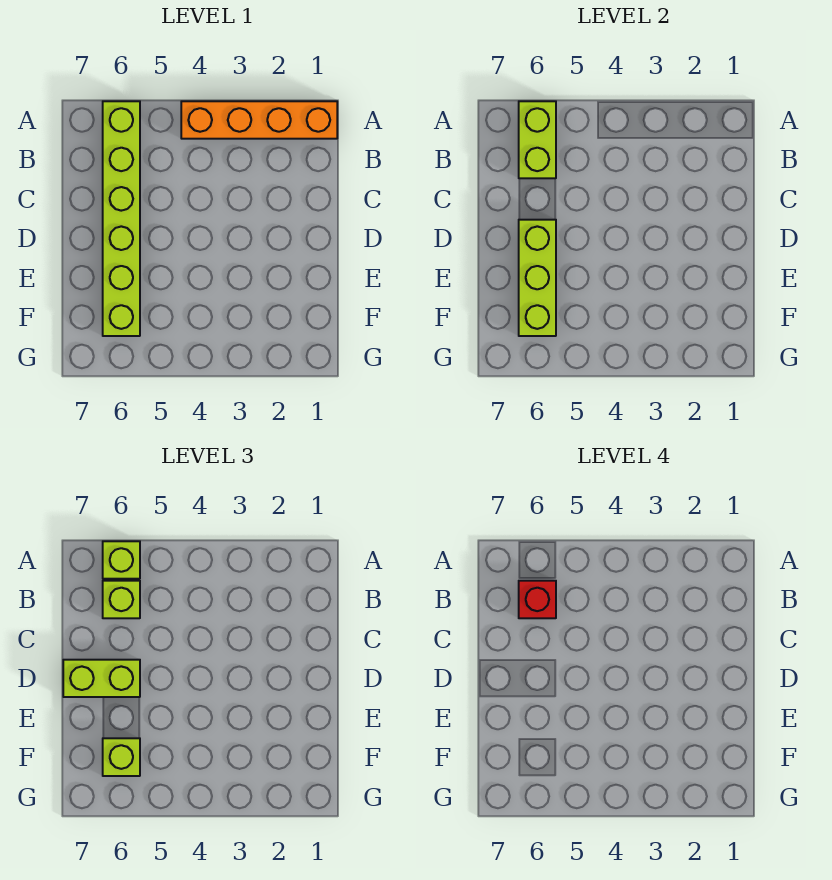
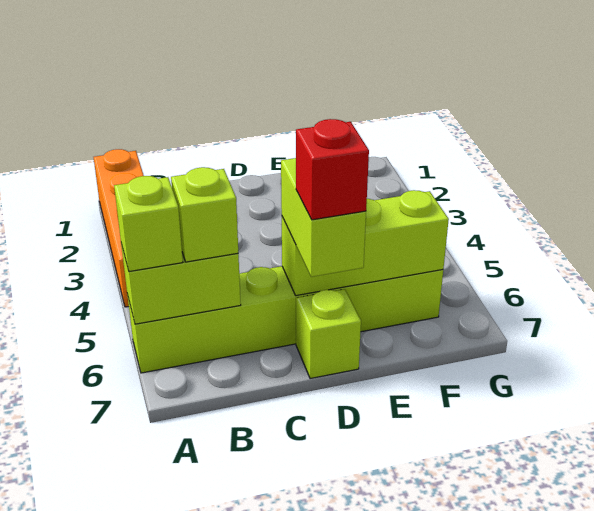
red brick B6 level 4 -> red brick D7 level 4
lime brick F6 level 3 -> lime brick D7 level 1

